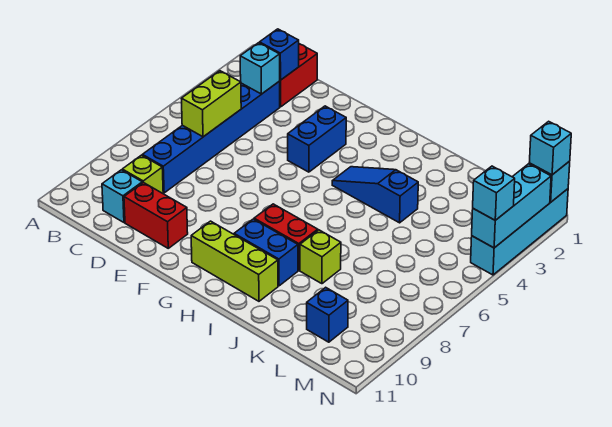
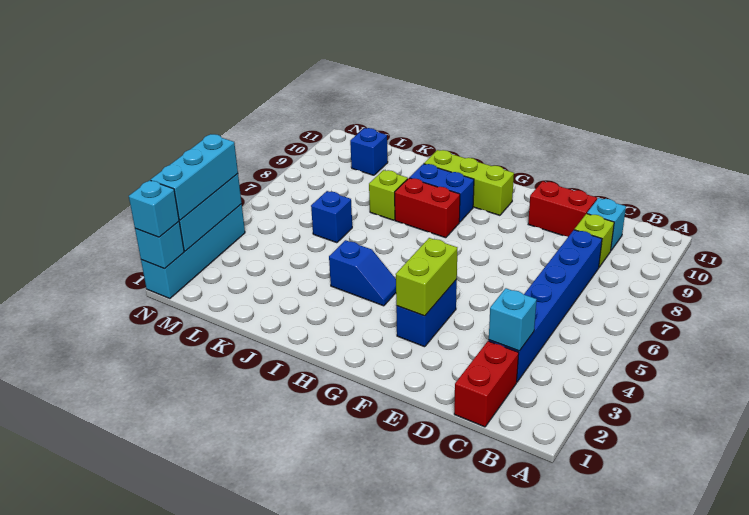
blue brick C2 level 2 -> blue brick K6 level 1
lime brick C5:C6 level 2 -> lime brick F3:F4 level 2
blue slope H4:J4 level 1 top J -> blue slope H4:I4 level 1 top I
cyan brick N4 level 3 -> cyan brick N2:N4 level 3

